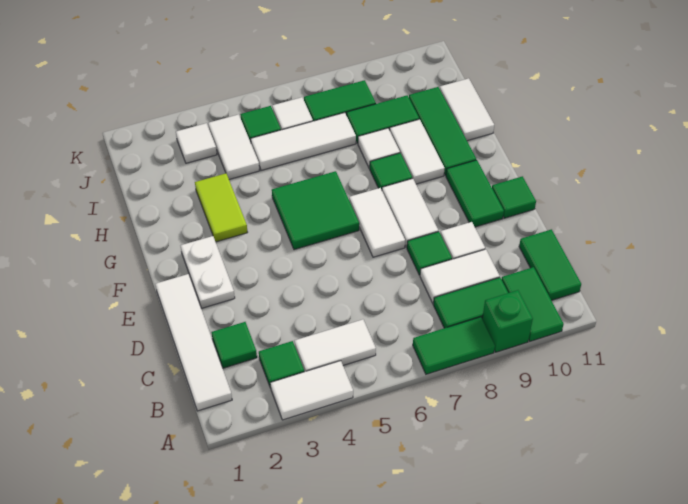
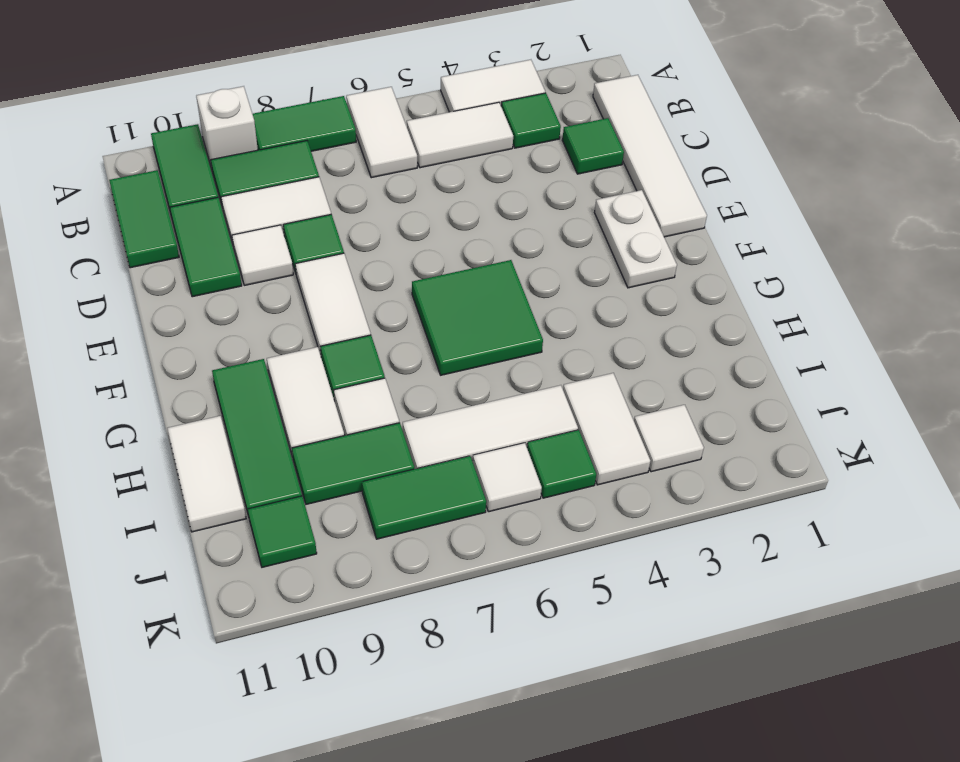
green brick A9 level 1 -> white brick A9 level 1
white tile E7:F7 level 1 -> white tile A6:B6 level 1
green tile E10:F10 level 1 -> green tile C10:D10 level 1
green tile E11 level 1 -> green tile J10 level 1
lime tile G3:H3 level 1 -> none

